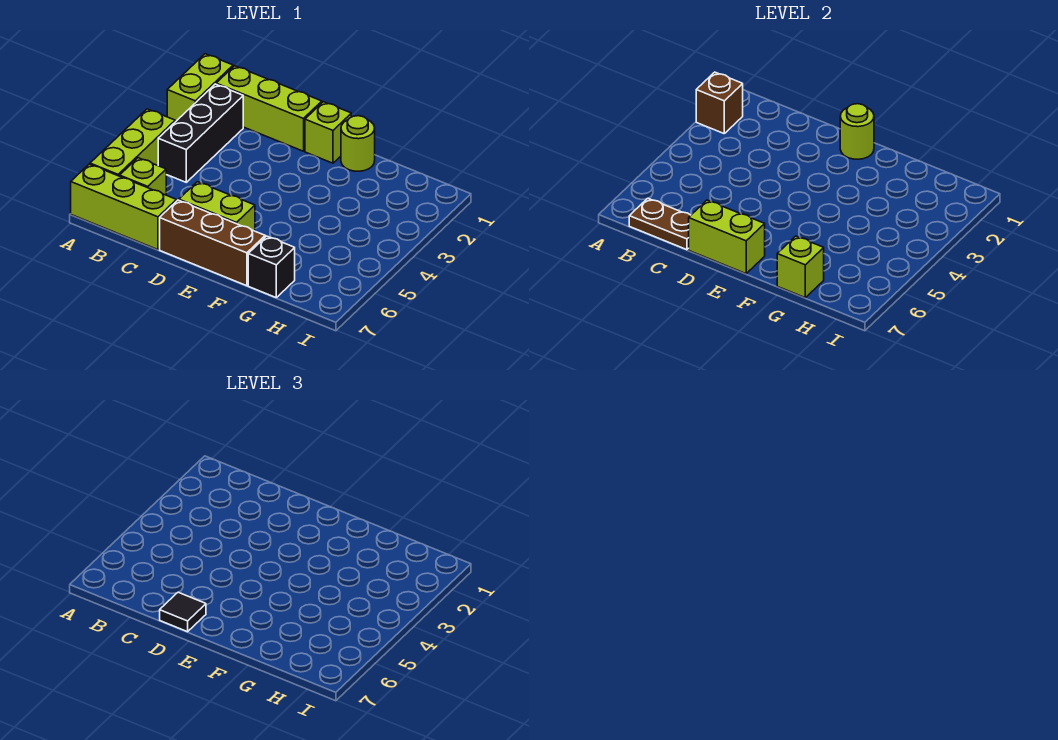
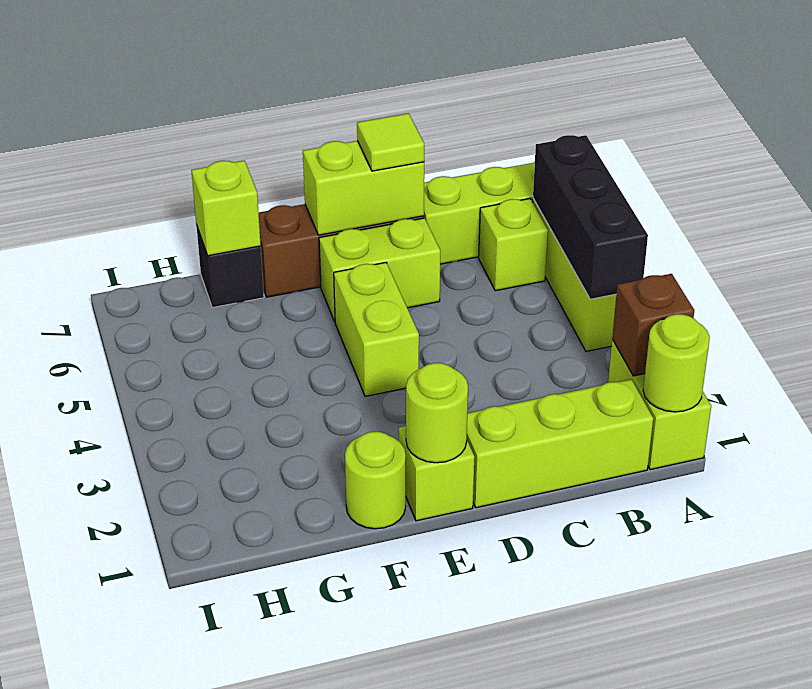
none -> lime round brick A1 level 2
black brick B2:B4 level 1 -> black brick A4:A6 level 2
brown plate B7:C7 level 2 -> none
black tile D7 level 3 -> lime tile D7 level 3
none -> lime brick E4:E5 level 1

